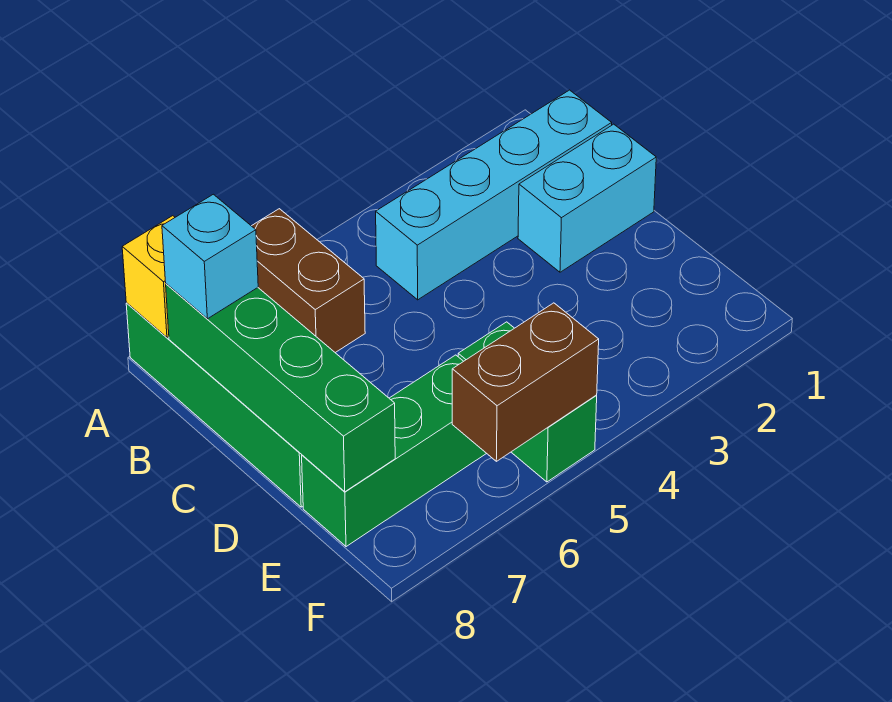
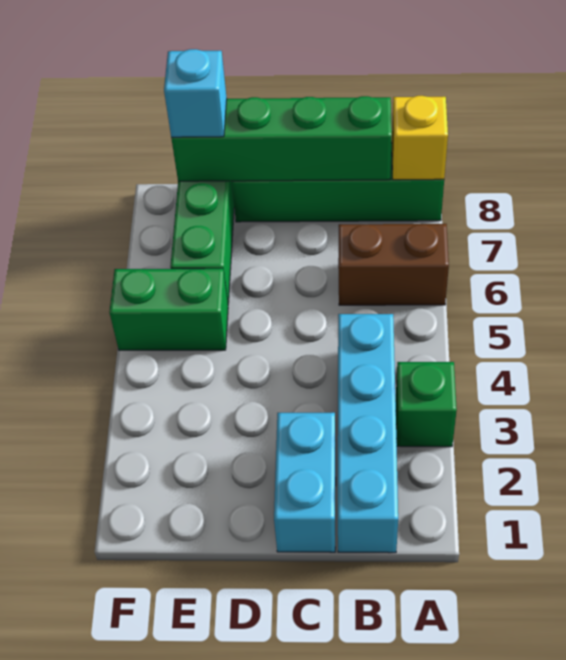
none -> green brick A3 level 1
cyan brick B8 level 3 -> cyan brick E8 level 3
brown brick F5:F6 level 2 -> none

